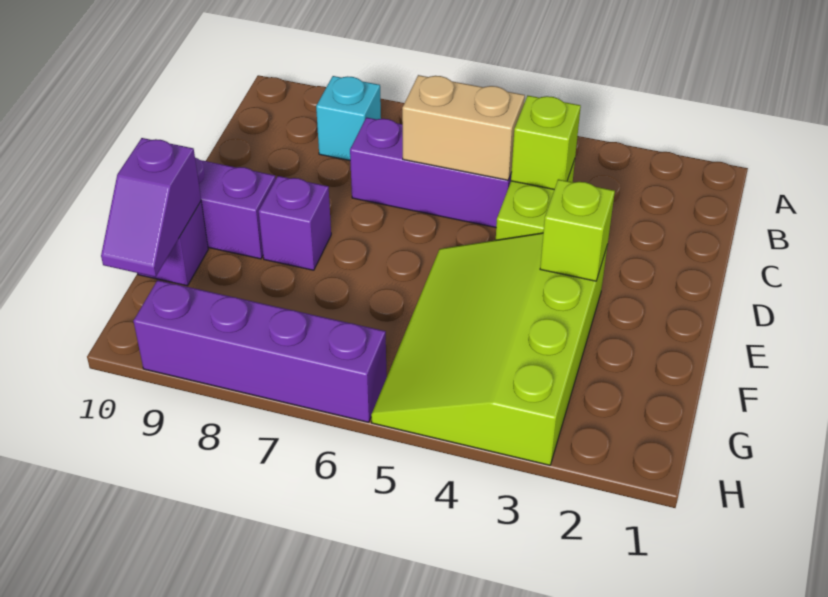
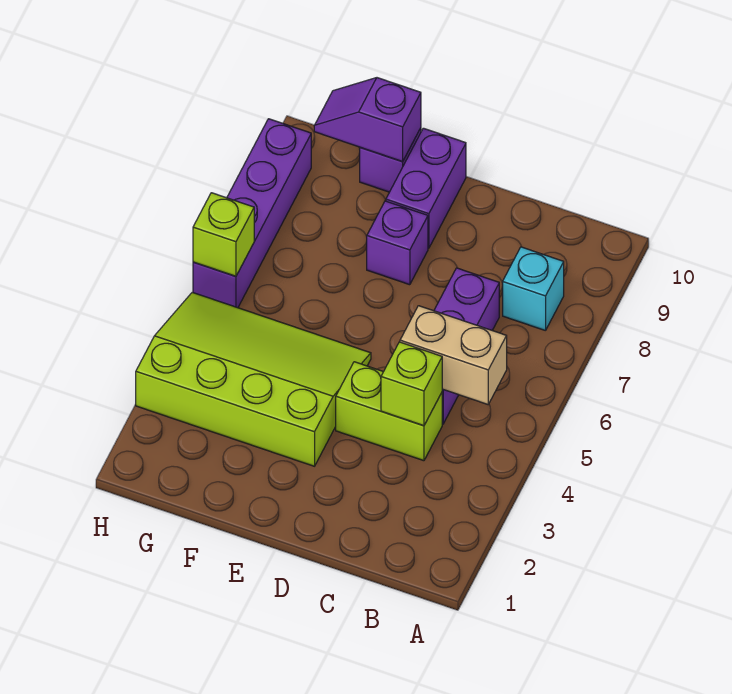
tan brick C5:C6 level 2 -> tan brick B5:C5 level 2
lime brick E3 level 2 -> lime brick H6 level 2

